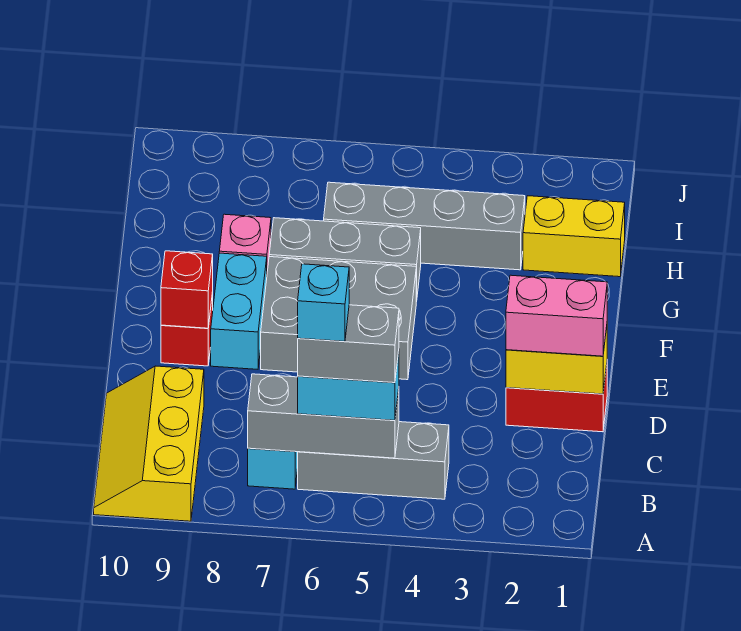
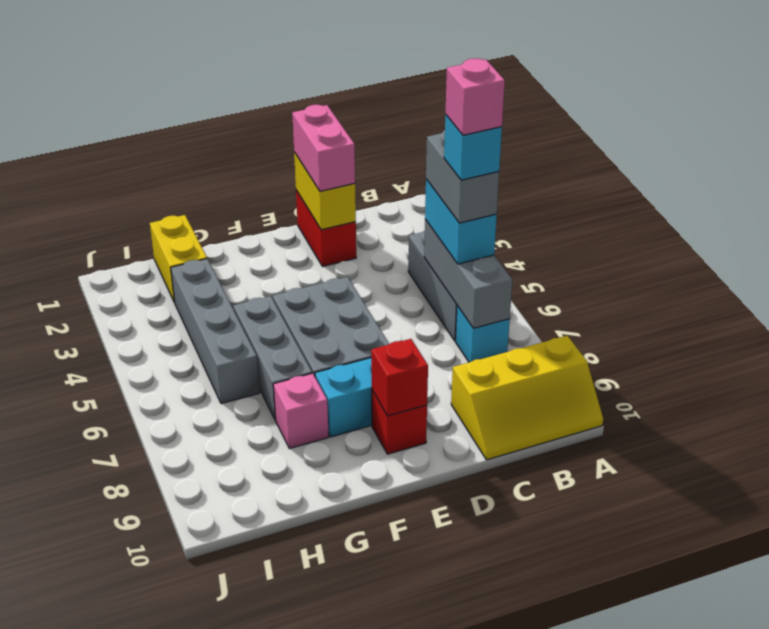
none -> pink brick B6 level 6

